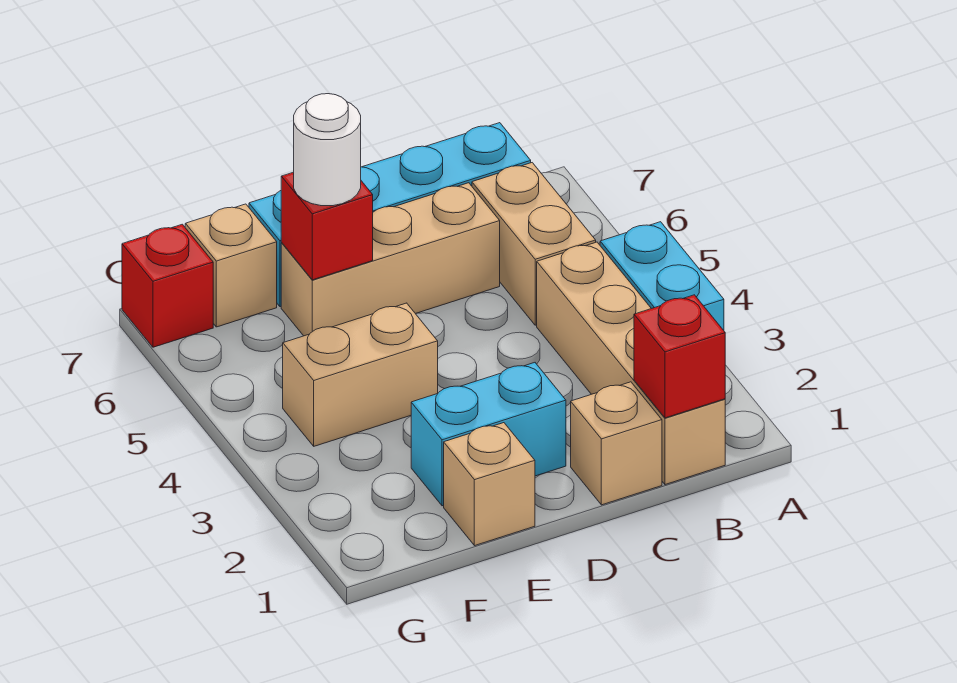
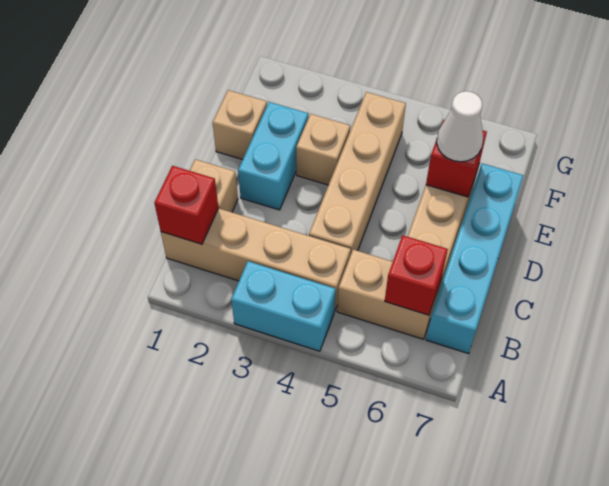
tan brick E4:F4 level 1 -> tan brick C4:F4 level 1
white round brick E6 level 3 -> white cone E6 level 3
tan brick F7 level 1 -> tan brick E3 level 1
red brick G7 level 1 -> red brick B6 level 2

